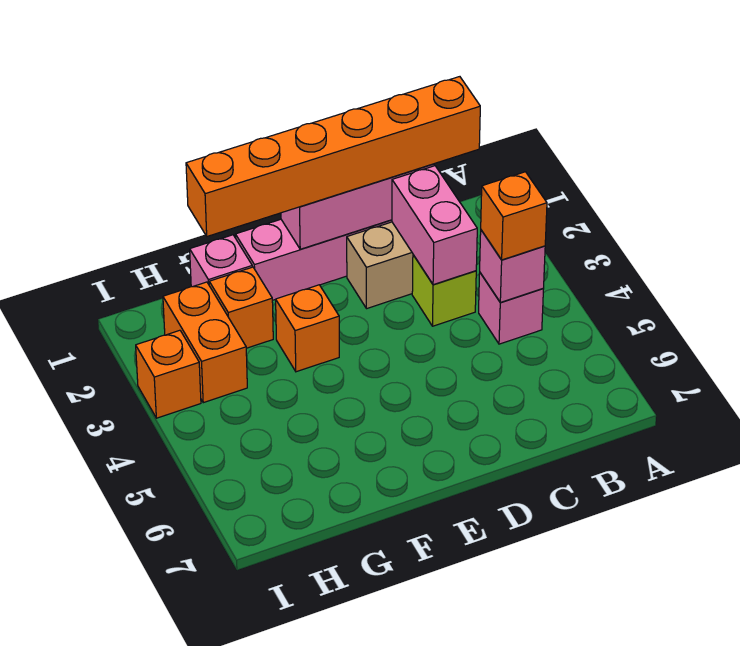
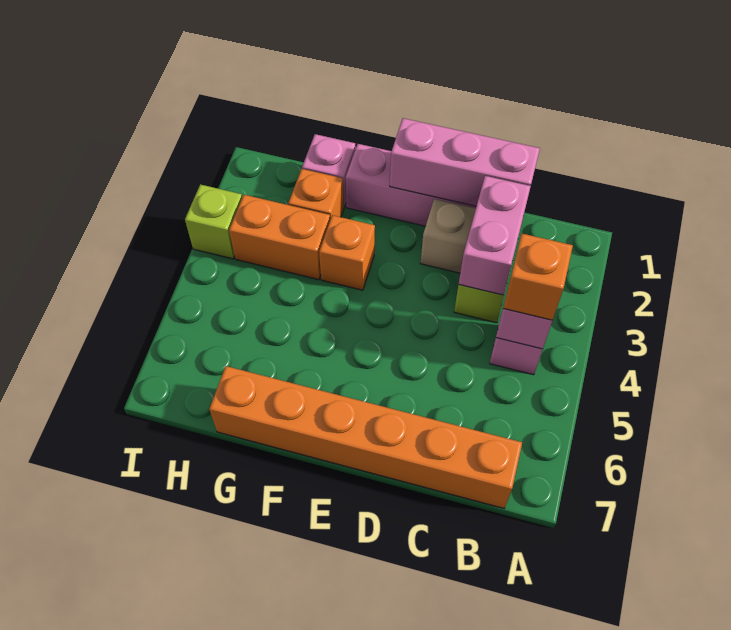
orange brick B1:G1 level 3 -> orange brick B7:G7 level 1
orange brick H2:H3 level 1 -> orange brick G3:H3 level 1
orange brick I3 level 1 -> lime brick I3 level 1

